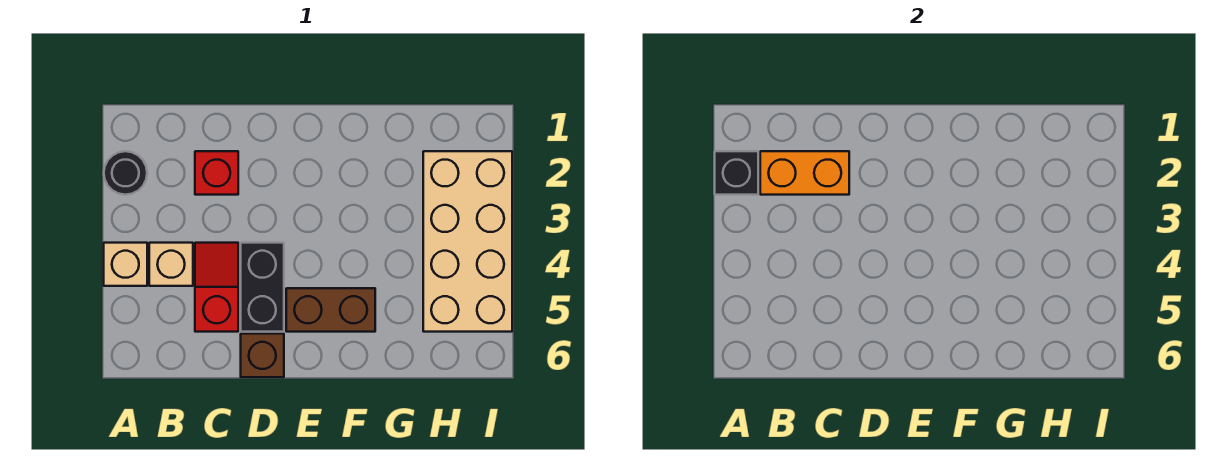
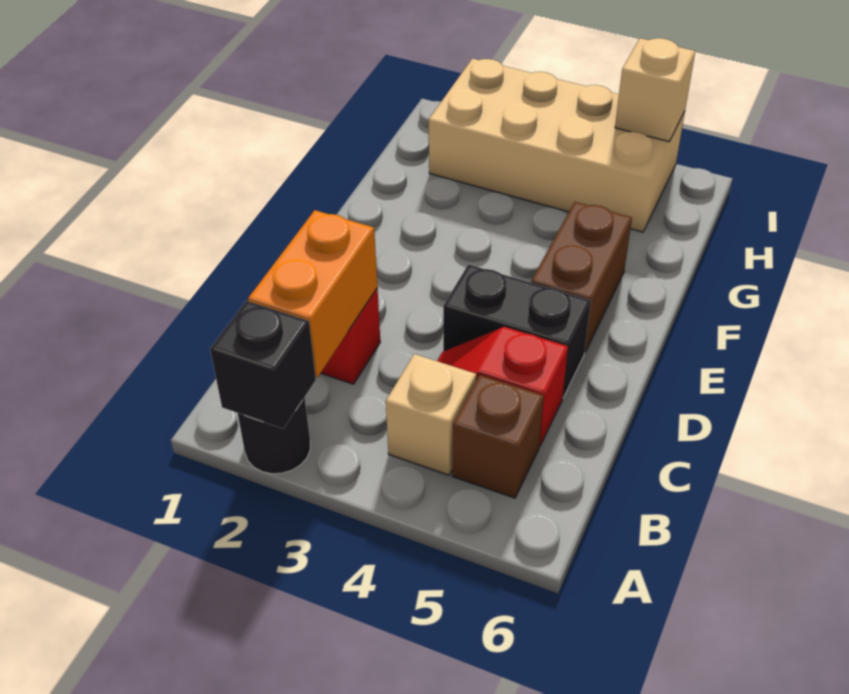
tan brick A4 level 1 -> tan brick I5 level 2
brown brick D6 level 1 -> brown brick B5 level 1

